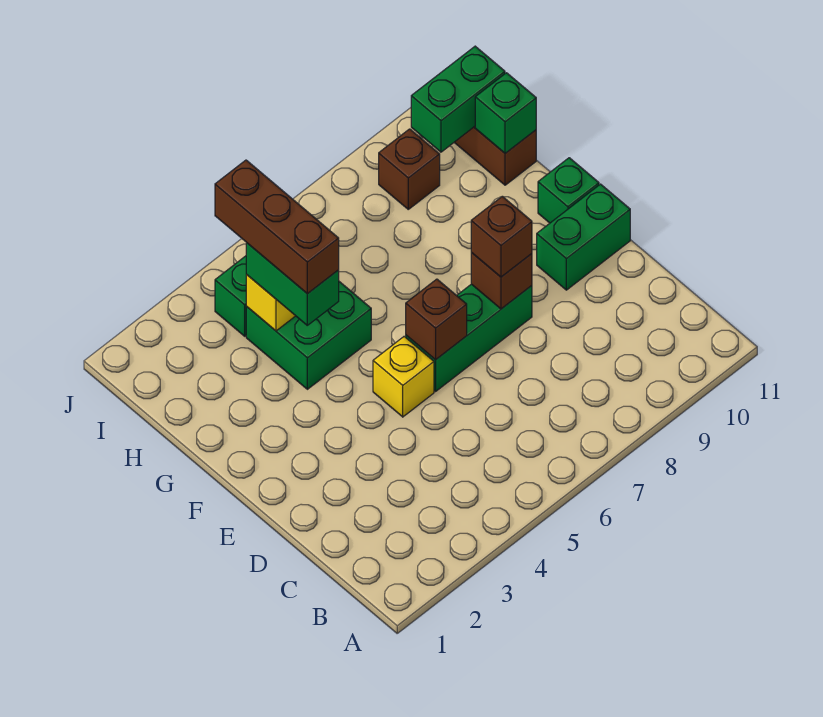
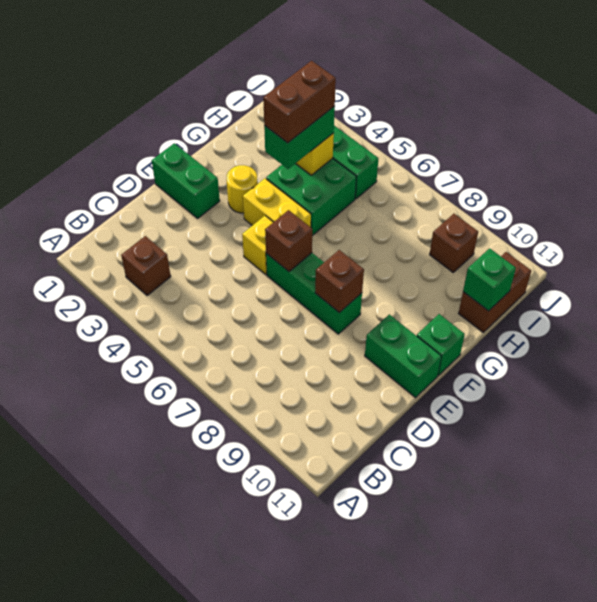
brown brick E8 level 3 -> brown brick B3 level 1
none -> yellow round brick F3 level 1
none -> yellow brick F4:F5 level 1
brown brick G4:I4 level 4 -> brown brick G4:H4 level 4
green brick I10:I11 level 2 -> green brick E1:E2 level 1

